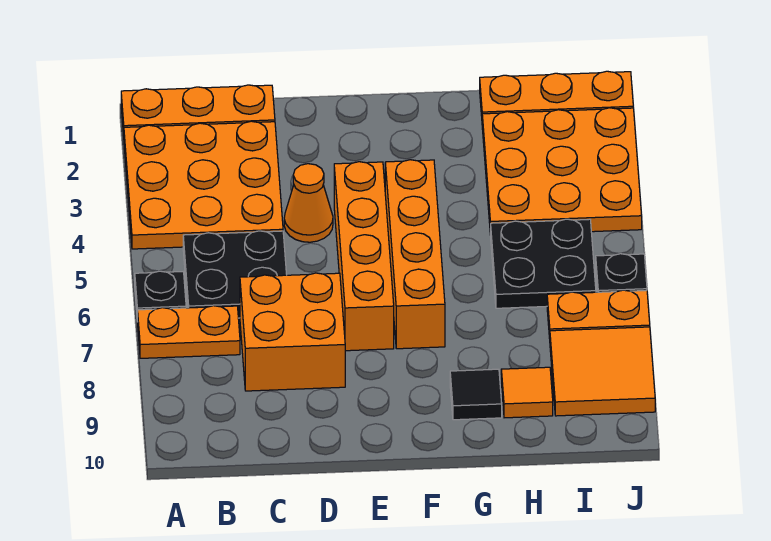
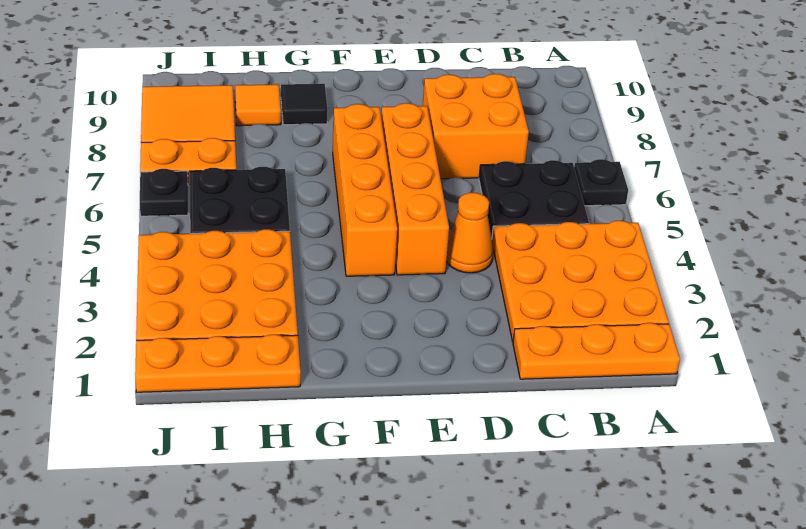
orange plate A7:B7 level 1 -> none

